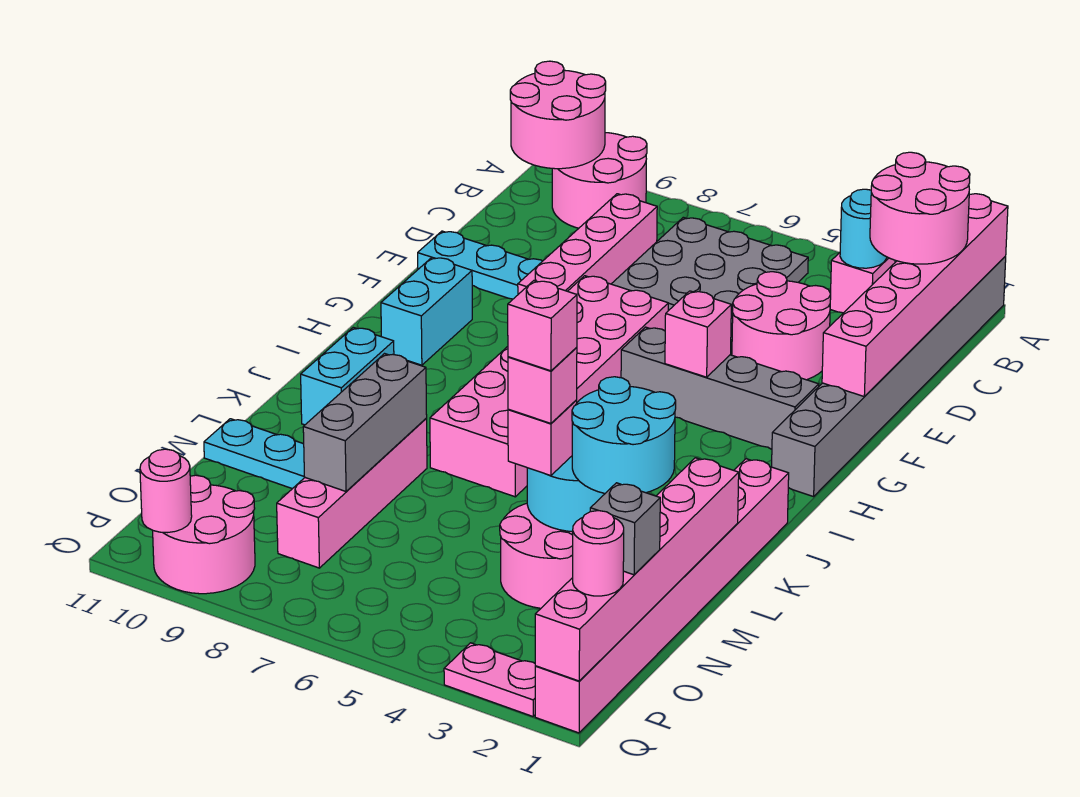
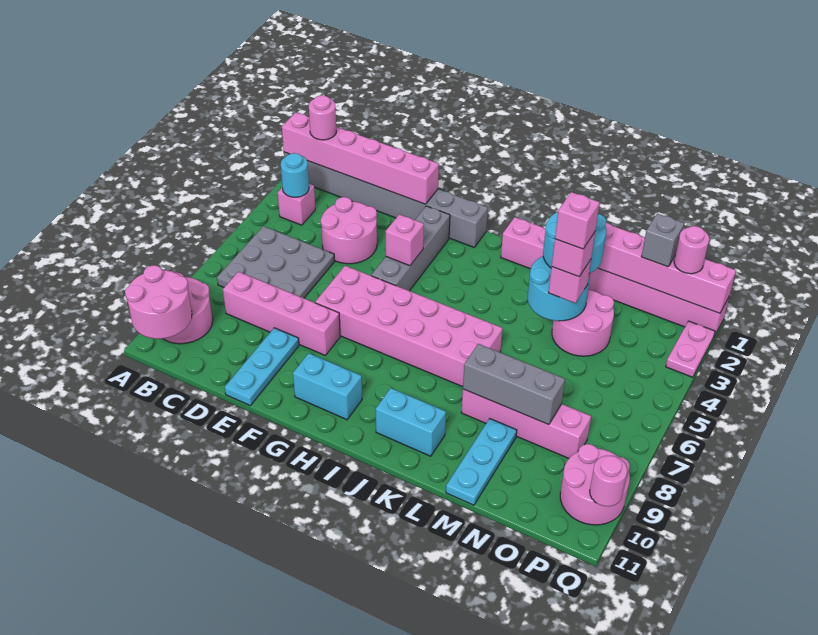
pink round brick B1:C2 level 3 -> pink round brick B1 level 3

